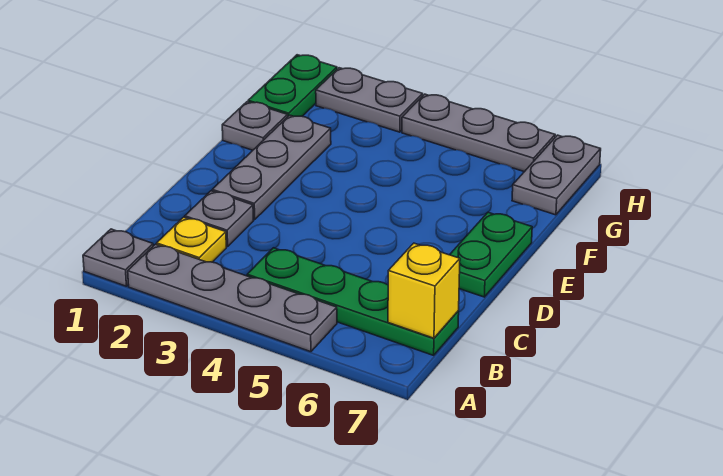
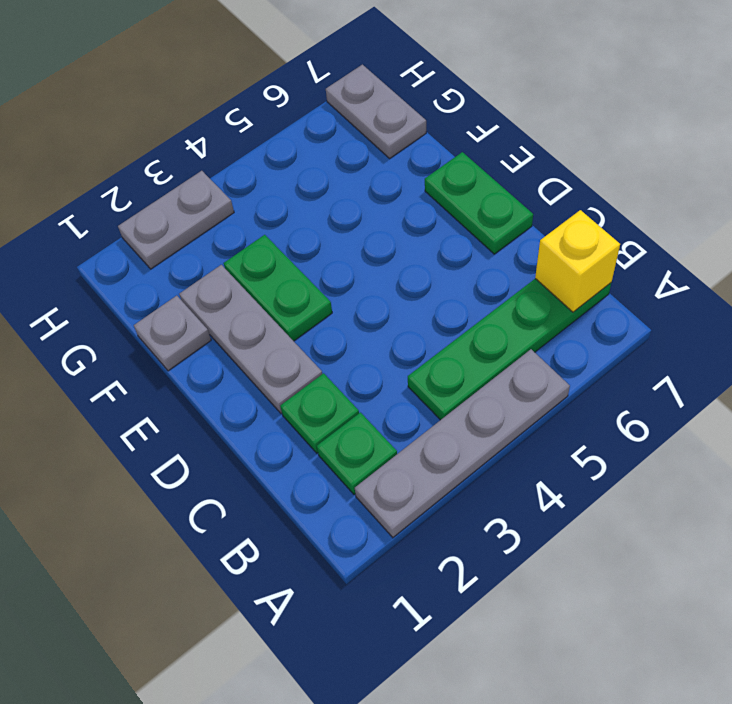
grey plate A1 level 1 -> none
yellow plate B2 level 1 -> green plate B2 level 1
grey plate C2 level 1 -> green plate C2 level 1
green plate G1:H1 level 1 -> green plate E3:F3 level 1
grey plate H4:H6 level 1 -> none

